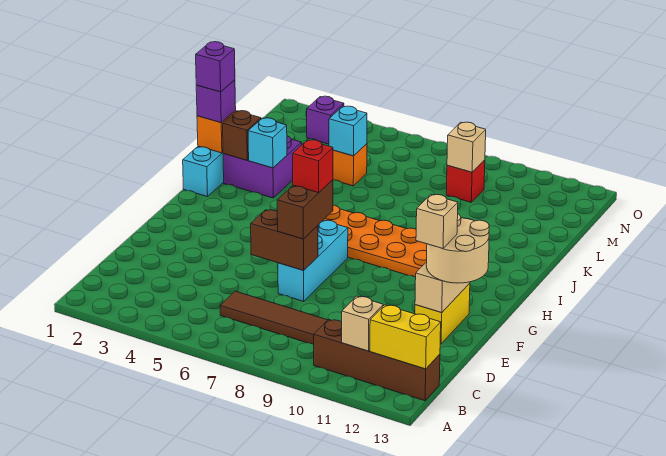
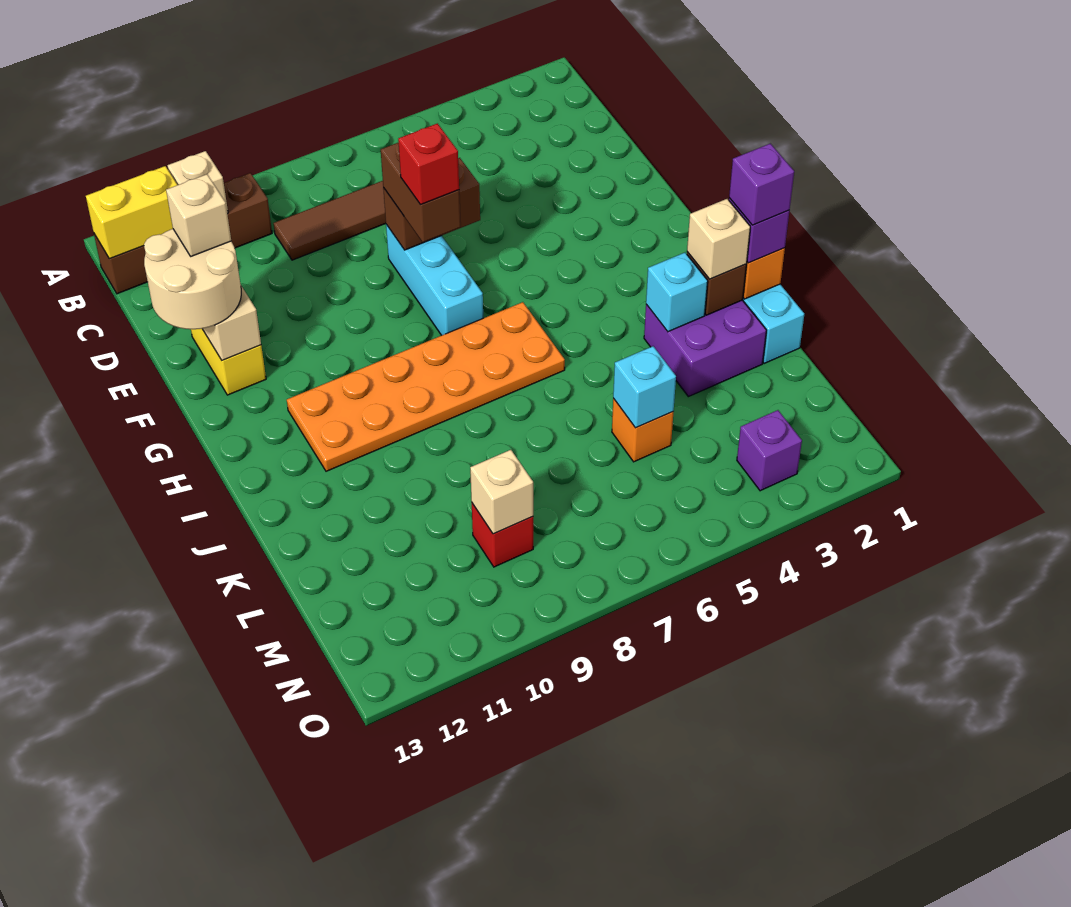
none -> tan brick J2 level 3

